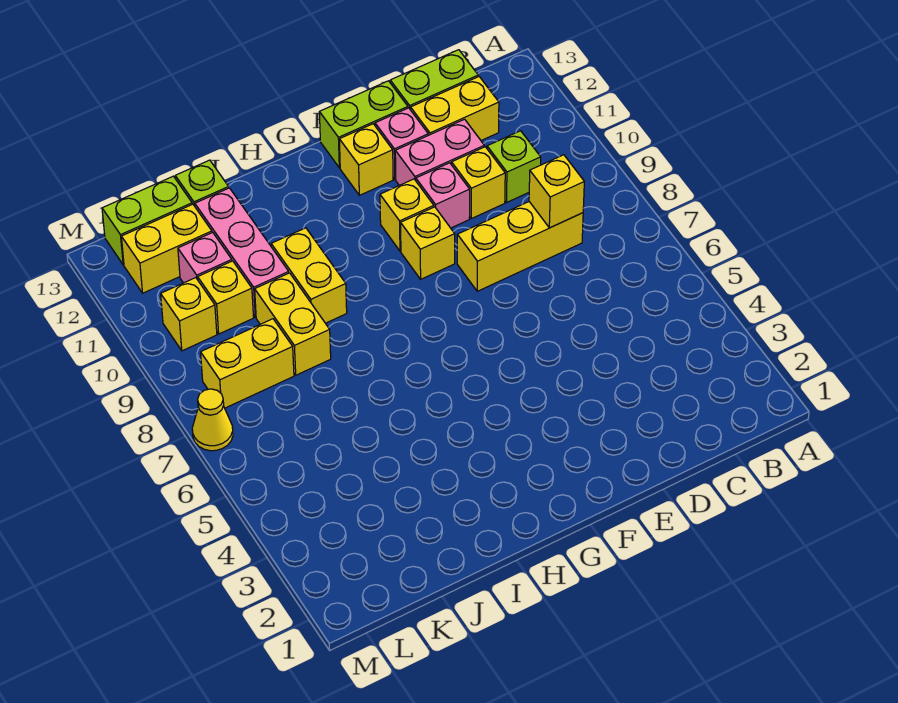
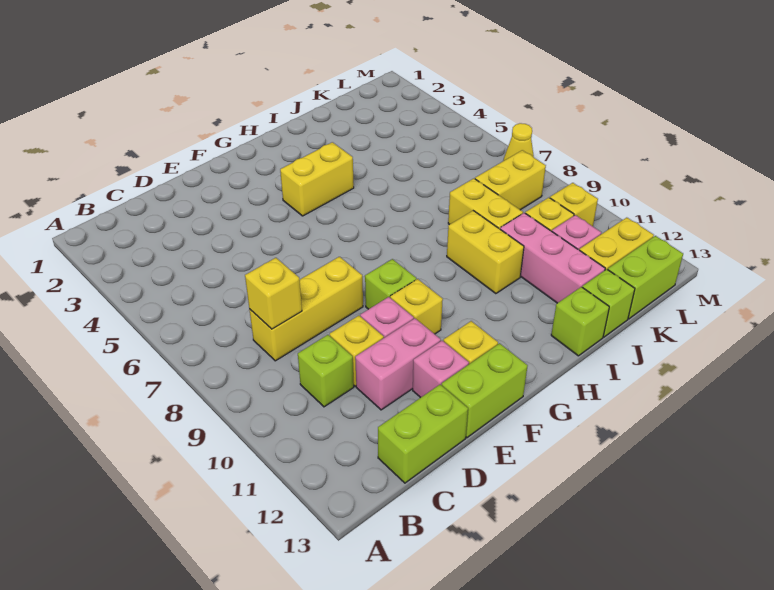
yellow brick C12:D12 level 1 -> yellow brick G4:H4 level 1
yellow brick F9 level 1 -> lime brick F9 level 1
none -> lime brick I13 level 1

